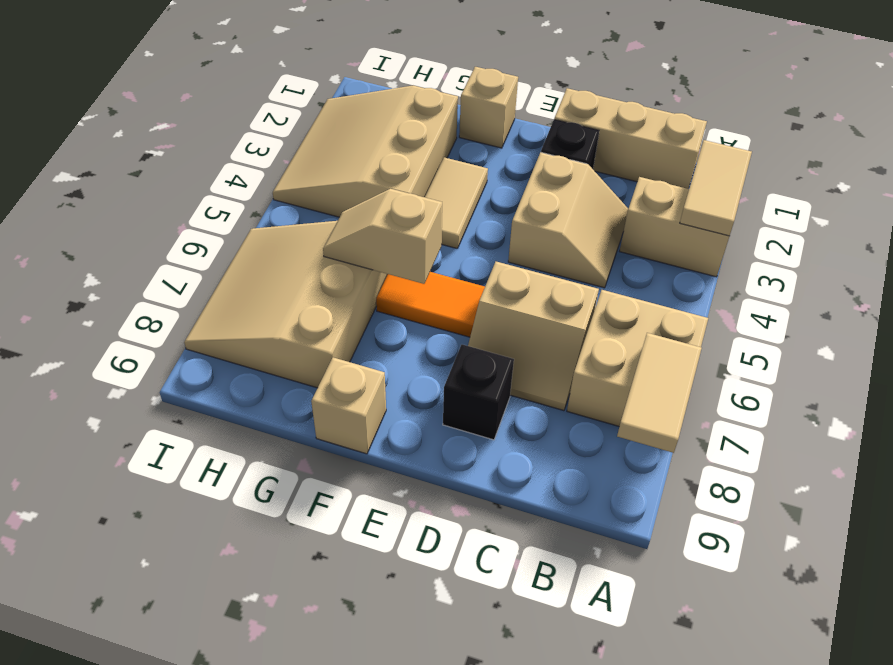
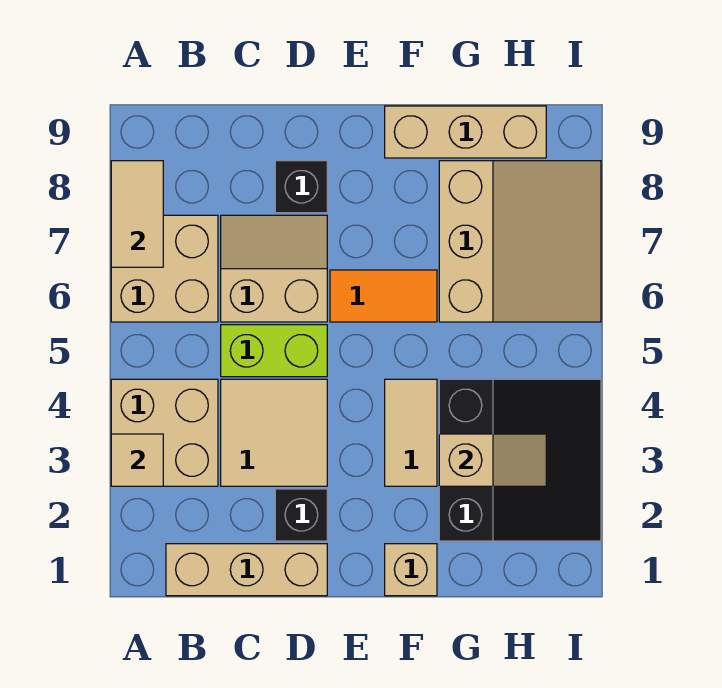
tan tile A2:A3 level 2 -> tan tile A3 level 2
tan brick A3:B3 level 1 -> tan brick A3:B4 level 1
tan slope C3:D4 level 1 top D -> tan tile C3:D4 level 1
none -> lime brick C5:D5 level 1
tan slope F6:G6 level 2 top F -> tan slope G3:H3 level 2 top G
tan brick F9 level 1 -> tan brick F9:H9 level 1
tan slope G2:I4 level 1 top G -> black slope G2:I4 level 1 top G

